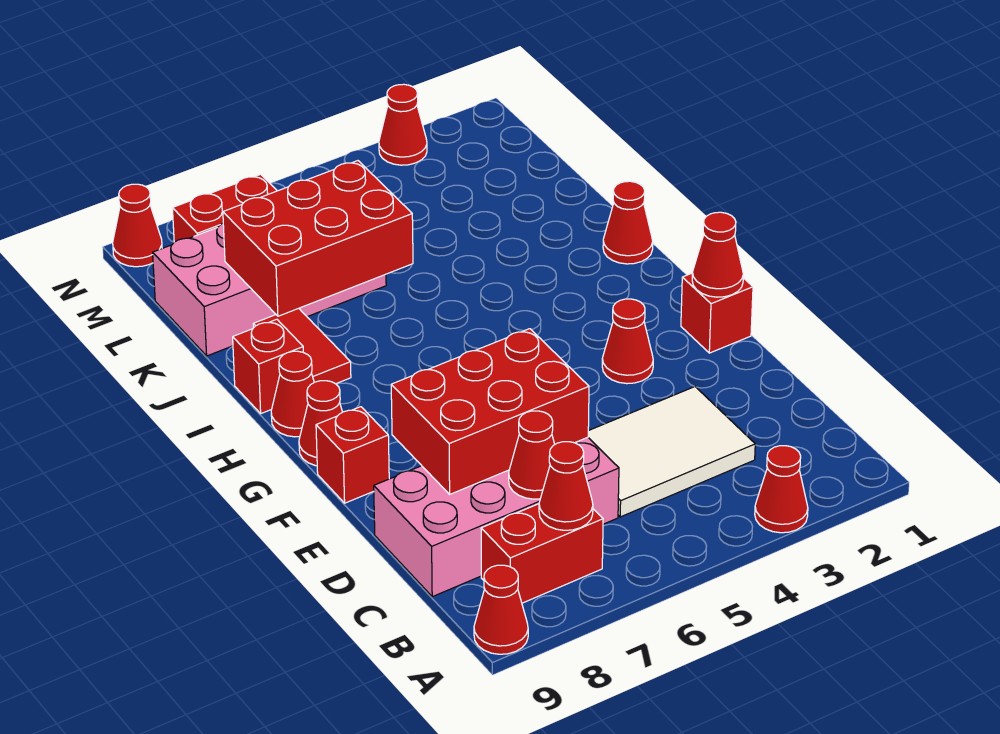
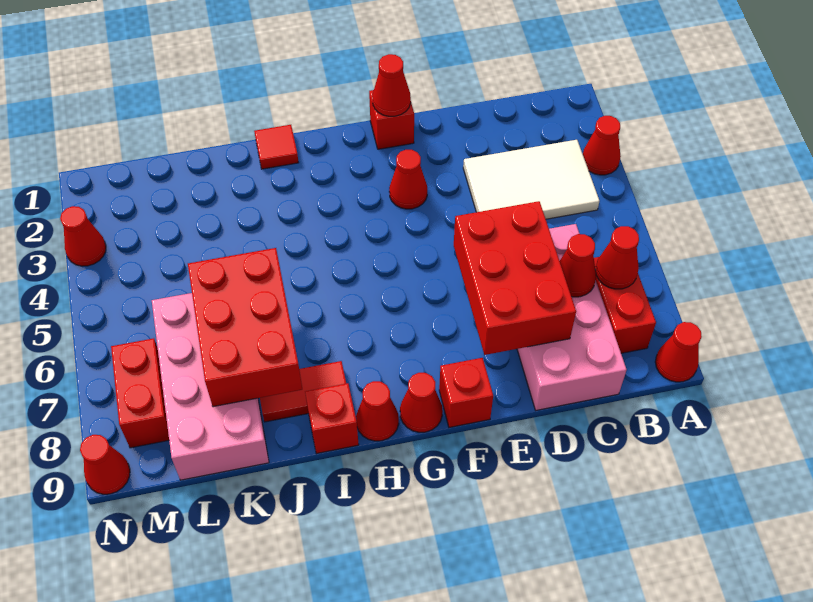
white tile C3:D5 level 1 -> white tile B3:D4 level 1
red cone I1 level 1 -> red tile I1 level 1

